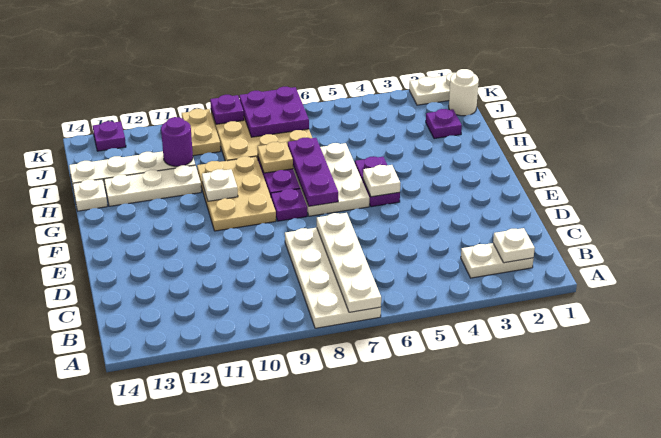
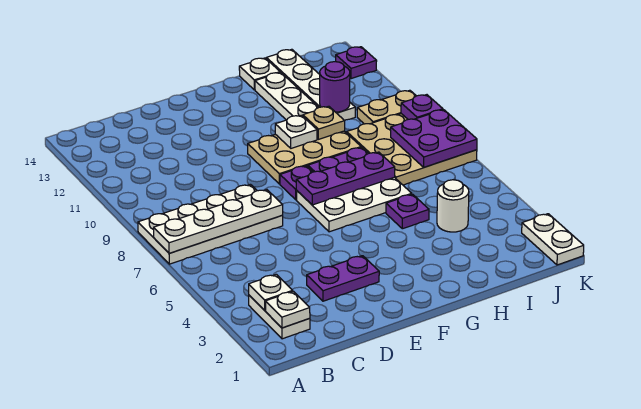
purple plate F5:G5 level 1 -> purple plate D3:E3 level 1
white plate F5 level 2 -> white plate B3 level 2
tan plate H8 level 2 -> tan plate H10 level 2
purple plate I2 level 1 -> purple plate H5 level 1
white round brick J1 level 1 -> white round brick I4 level 1

